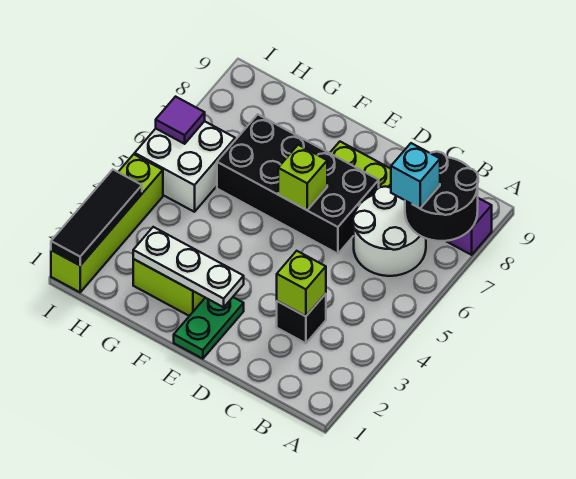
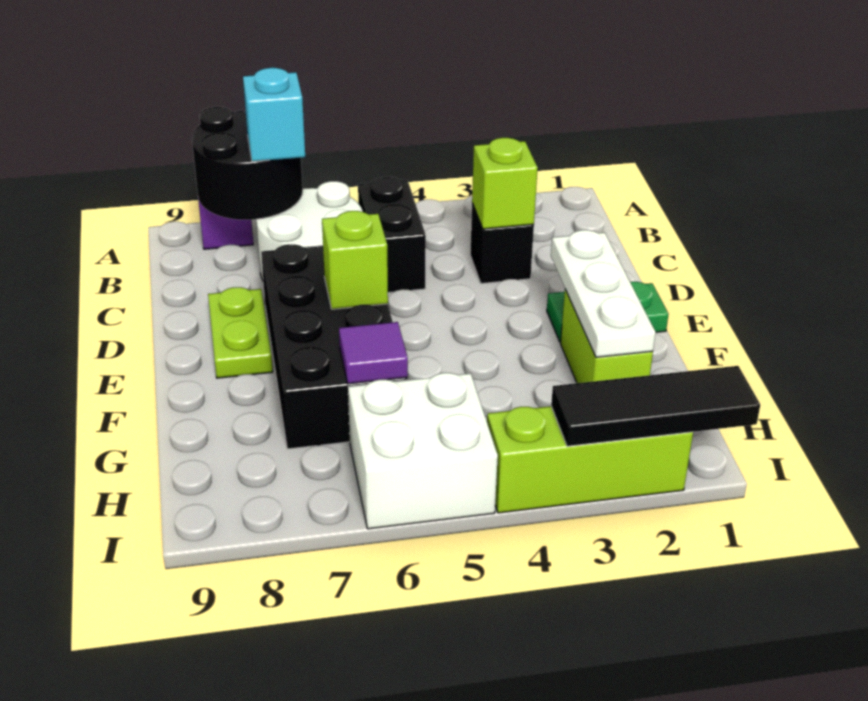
none -> black brick B5:C5 level 1
lime brick I1:I4 level 1 -> lime brick I2:I4 level 1
purple tile I6 level 2 -> purple tile G6 level 2

